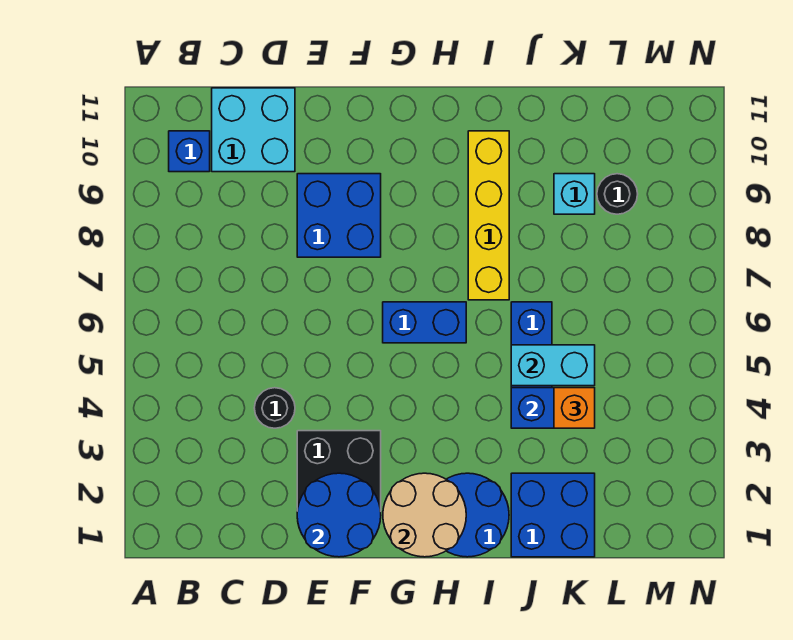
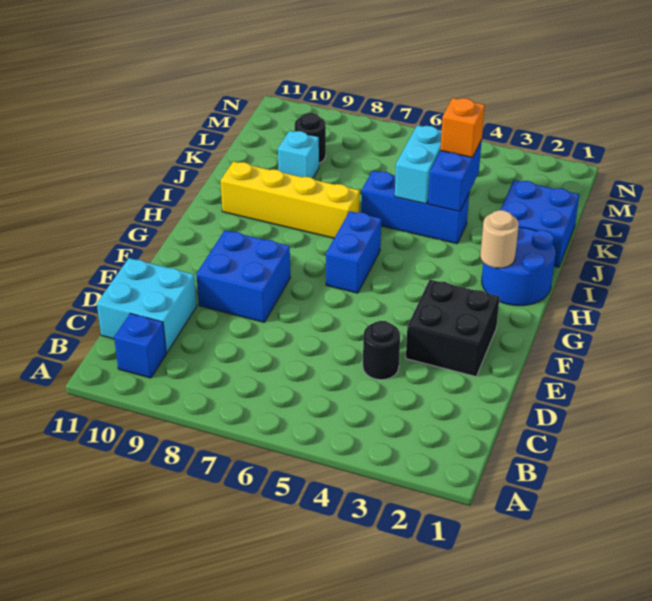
blue round brick E1:F2 level 2 -> none
tan round brick G1:H2 level 2 -> tan round brick H2 level 2

